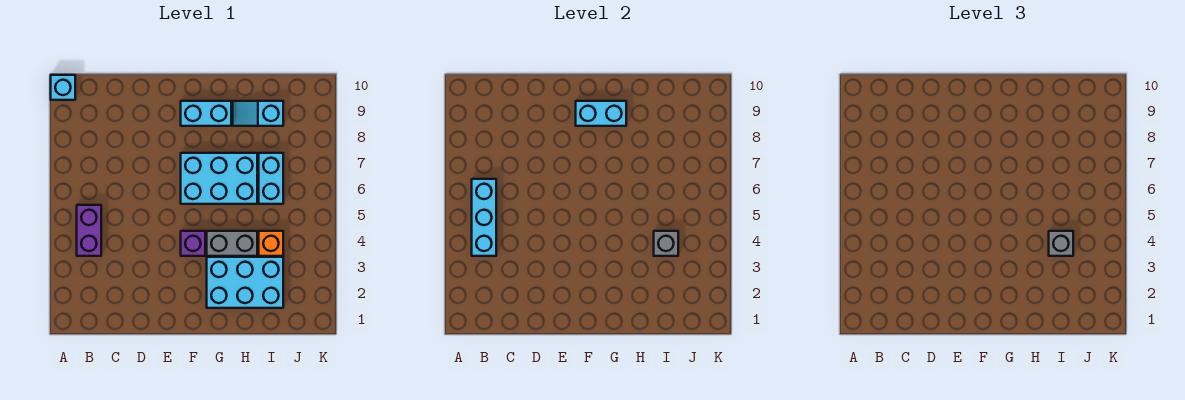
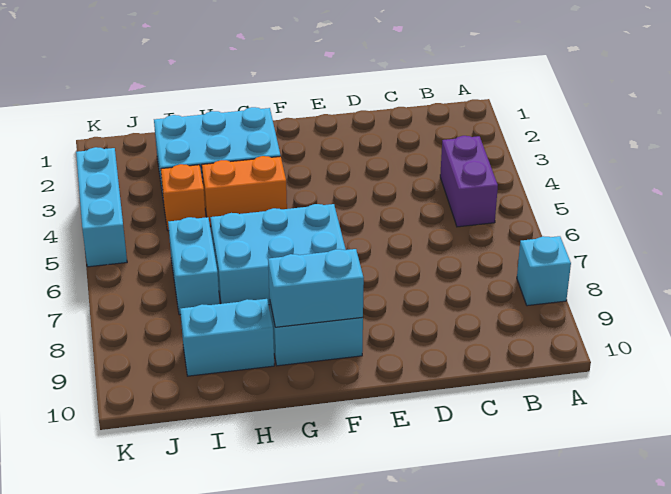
cyan brick A10 level 1 -> cyan brick A8 level 1
cyan brick B4:B6 level 2 -> cyan brick K3:K5 level 1
purple brick F4 level 1 -> none
grey brick G4:H4 level 1 -> orange brick G4:H4 level 1
cyan slope H9:I9 level 1 top I -> cyan brick H9:I9 level 1
grey brick I4 level 2 -> none
grey brick I4 level 3 -> none

